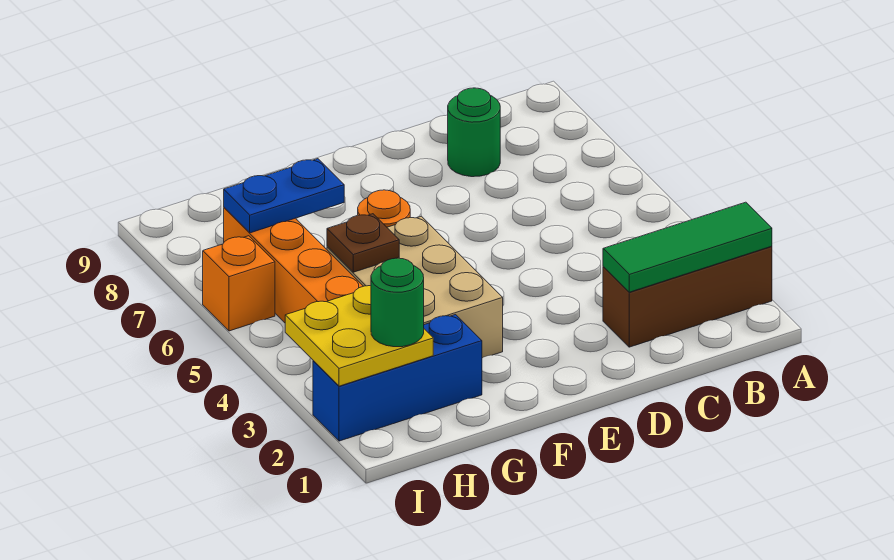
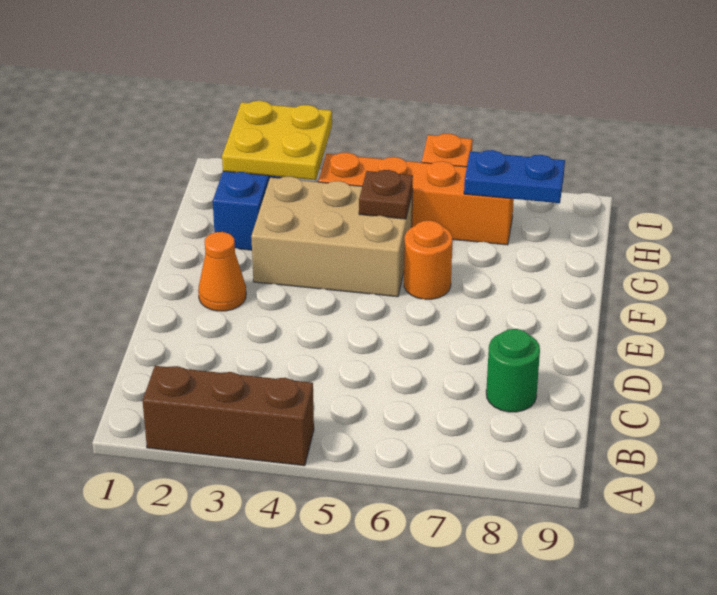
brown brick A2:C2 level 1 -> brown brick A2:A4 level 1
green tile A2:C2 level 2 -> none
none -> orange cone E2 level 1
blue plate G7:H7 level 2 -> blue plate H7:H8 level 2
green round brick H2 level 3 -> none

